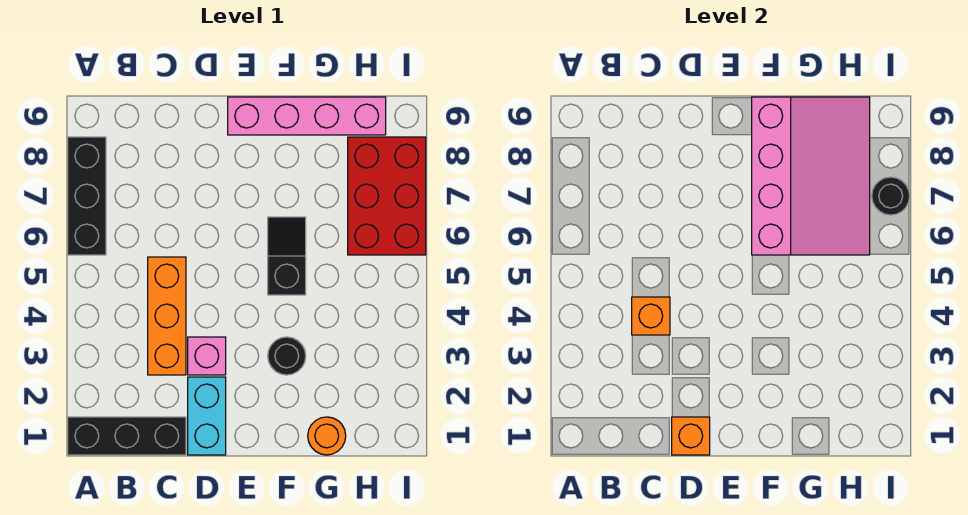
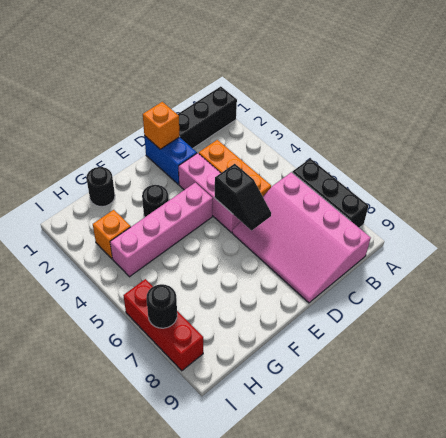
orange brick C4 level 2 -> orange brick H3 level 1
cyan brick D1:D2 level 1 -> blue brick D1:D2 level 1
pink brick D3 level 1 -> pink brick D3:D5 level 1
pink brick E9:H9 level 1 -> pink brick E4:H4 level 1
black slope F5:F6 level 1 top 5 -> black slope D5:D6 level 2 top 5
pink slope F6:H9 level 2 top F -> pink slope B6:D9 level 1 top B
orange round brick G1 level 1 -> black round brick G1 level 1
red brick H6:I8 level 1 -> red brick I6:I8 level 1

